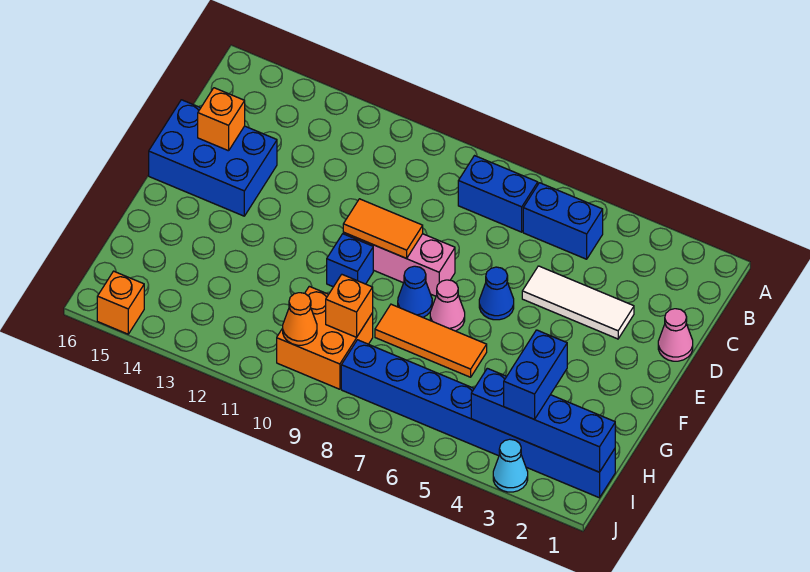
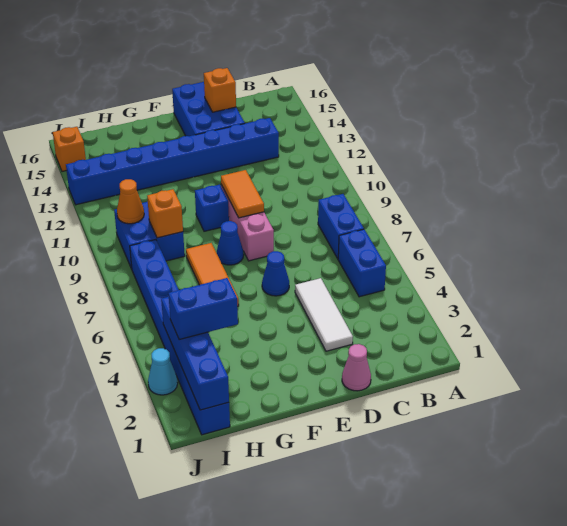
none -> blue brick C13:J13 level 1
pink cone F7 level 1 -> none
orange brick H9:I10 level 1 -> blue brick H9:I10 level 1

